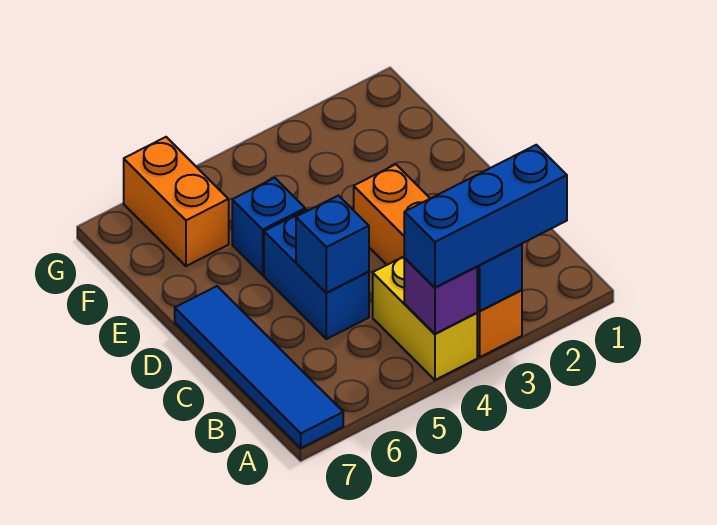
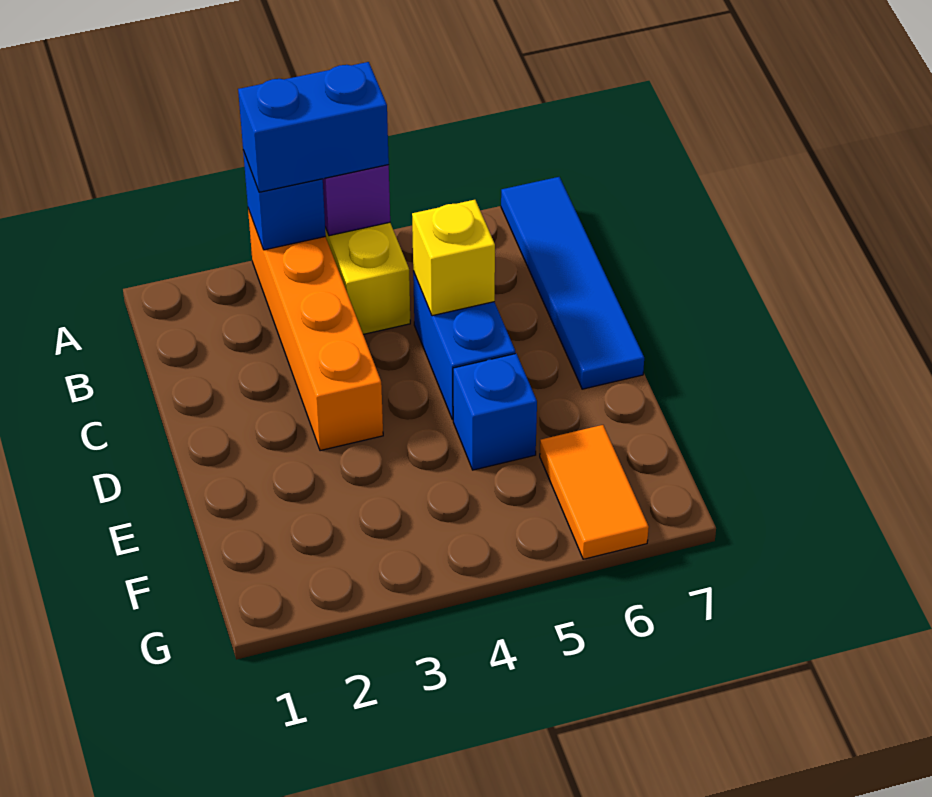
blue brick A2:A4 level 3 -> blue brick A3:A4 level 3
blue brick C5 level 2 -> yellow brick C5 level 2
orange brick F6:G6 level 1 -> orange tile F6:G6 level 1

